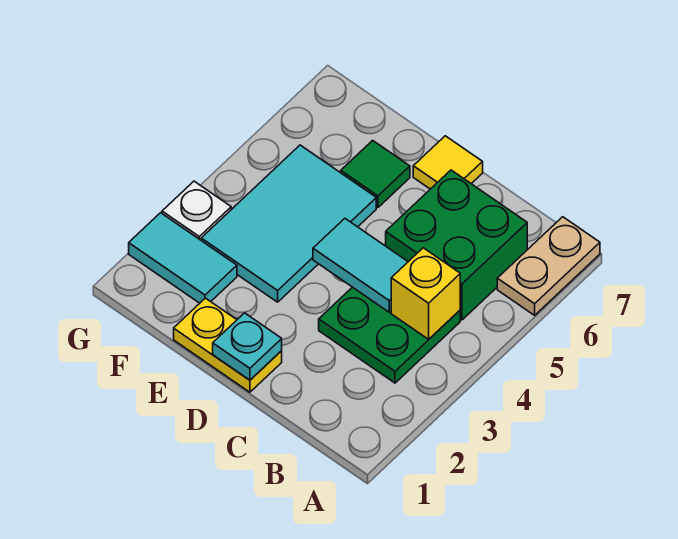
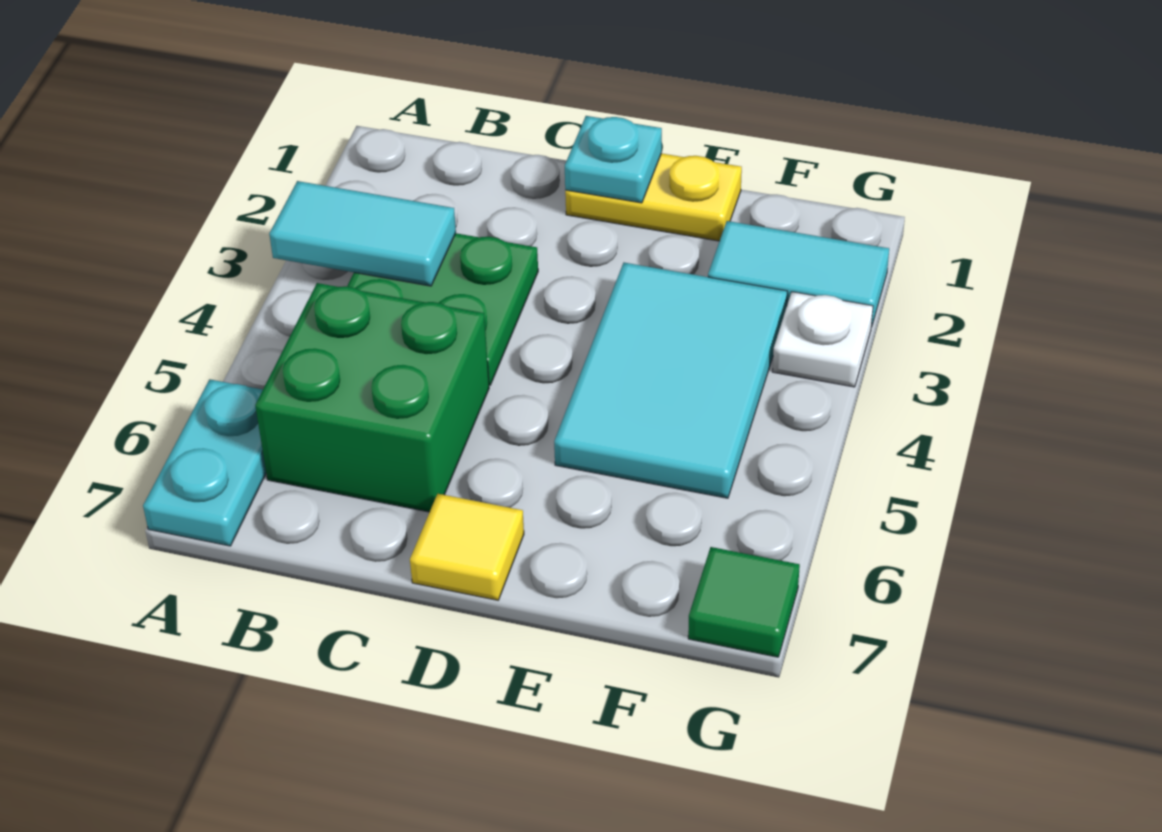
tan plate A6:A7 level 1 -> cyan plate A6:A7 level 1
yellow brick B4 level 2 -> none
cyan tile C4:D4 level 2 -> cyan tile A3:B3 level 2
green tile E6 level 1 -> green tile G7 level 1

